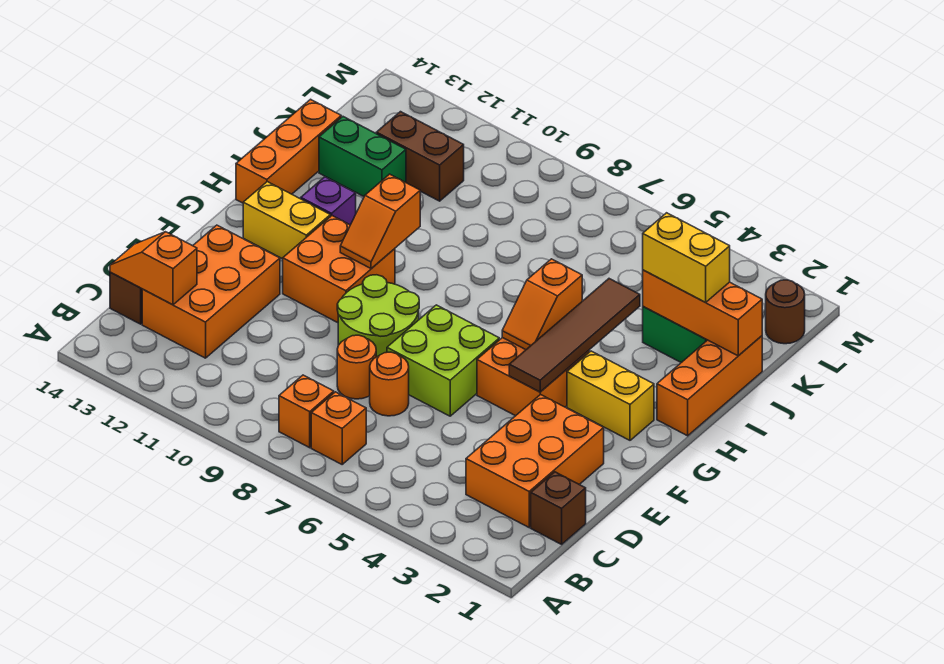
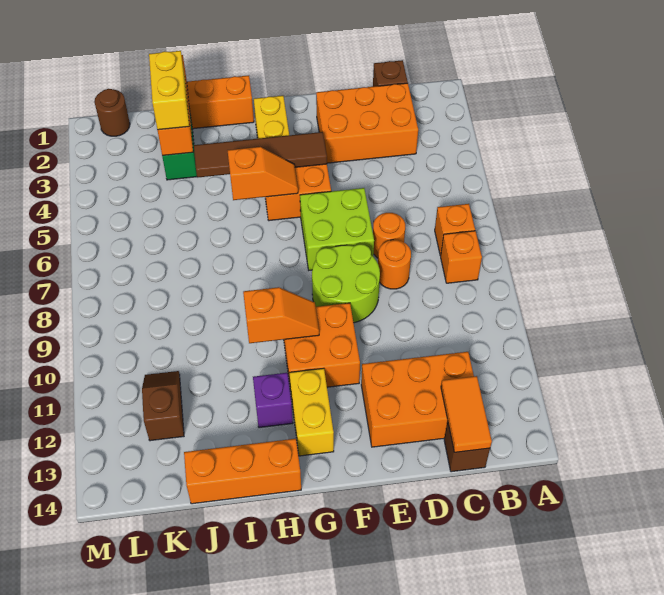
orange slope C13:C14 level 2 top 13 -> orange tile C13:C14 level 2
green brick J12:J13 level 1 -> none
brown brick K11:K12 level 1 -> brown slope K11:K12 level 1 top 12

